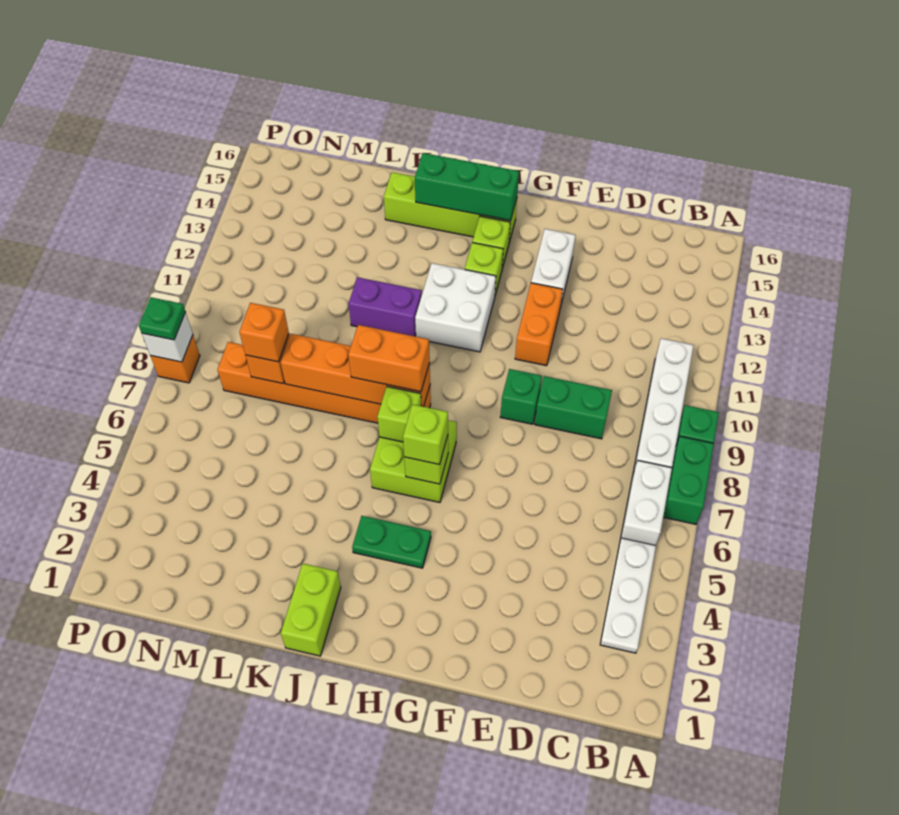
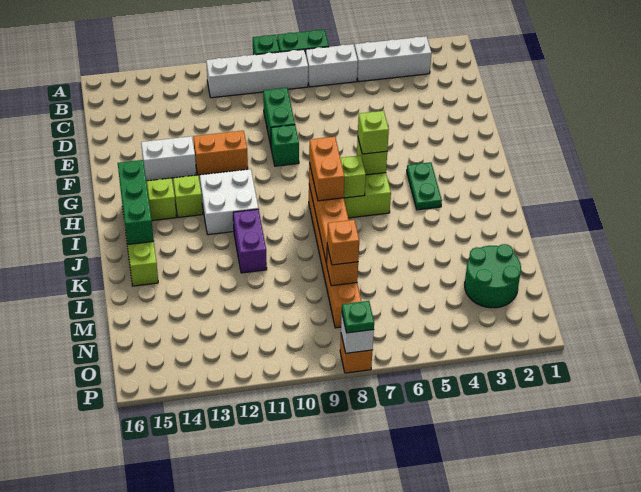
white plate B3:B5 level 1 -> white brick B3:B5 level 1
lime brick J1:J2 level 1 -> none
none -> green round brick M2:N3 level 1

